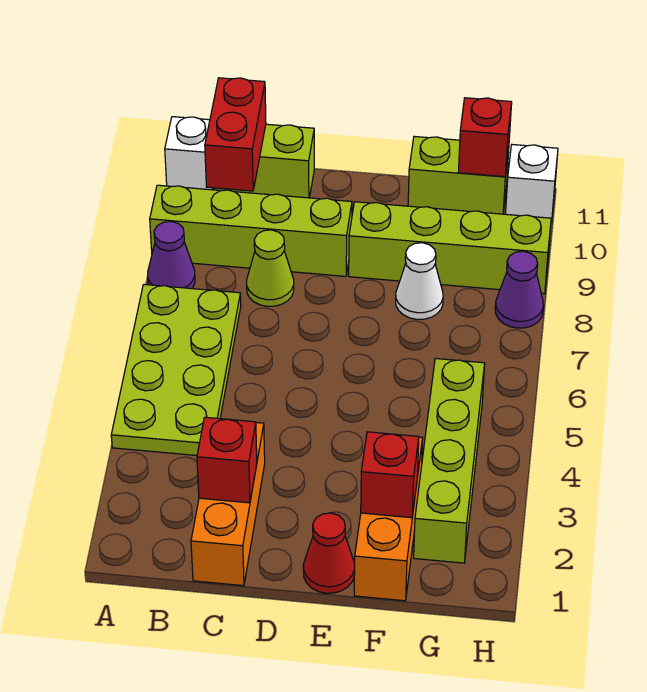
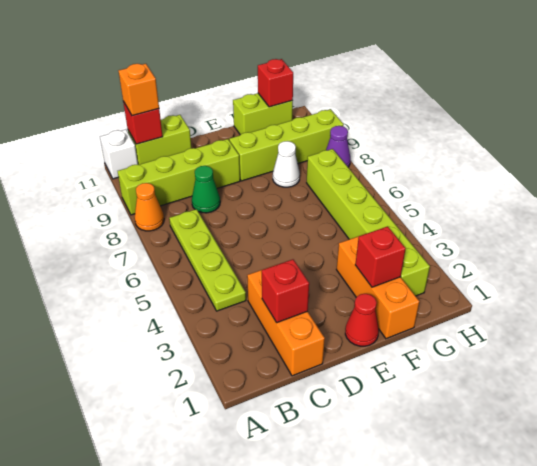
lime plate A4:B7 level 1 -> lime plate B4:B7 level 1
purple cone A8 level 1 -> orange cone A8 level 1
red brick B10:B11 level 2 -> red brick B11 level 2
none -> orange brick B11 level 3
lime cone C8 level 1 -> green cone C8 level 1
lime brick G2:G5 level 1 -> lime brick G2:G7 level 1
white brick H11 level 1 -> none

